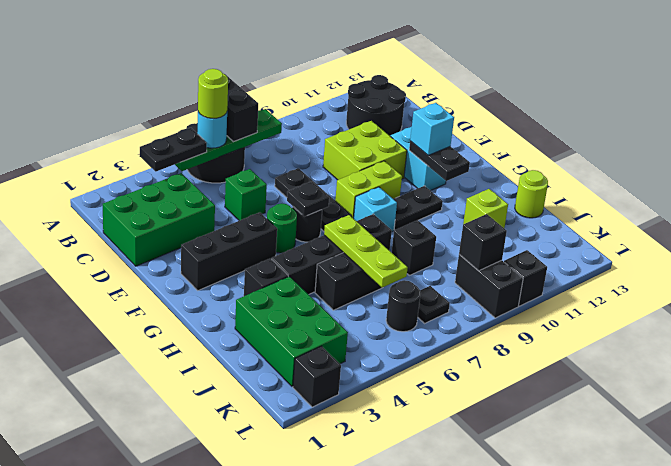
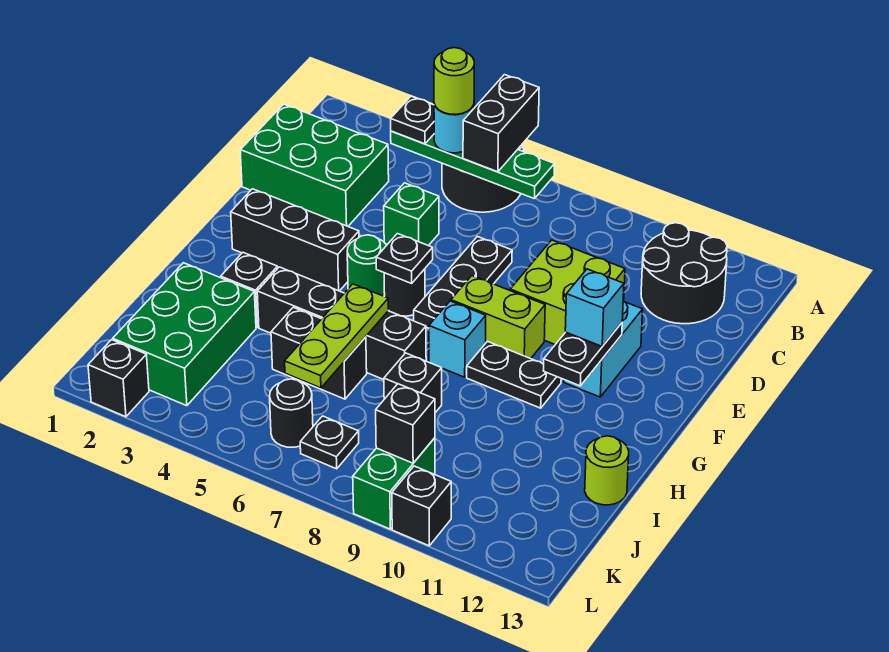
black plate B3:B4 level 3 -> black plate B4 level 3
lime brick I11 level 1 -> none
black brick K9:L9 level 1 -> green brick K9:L9 level 1

